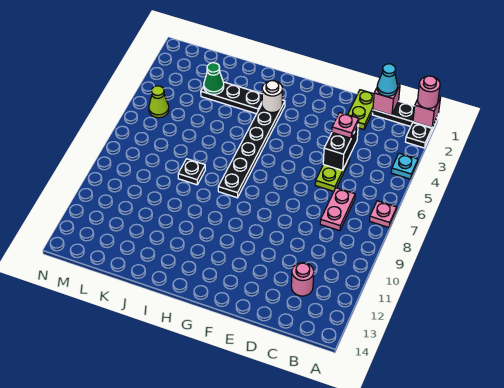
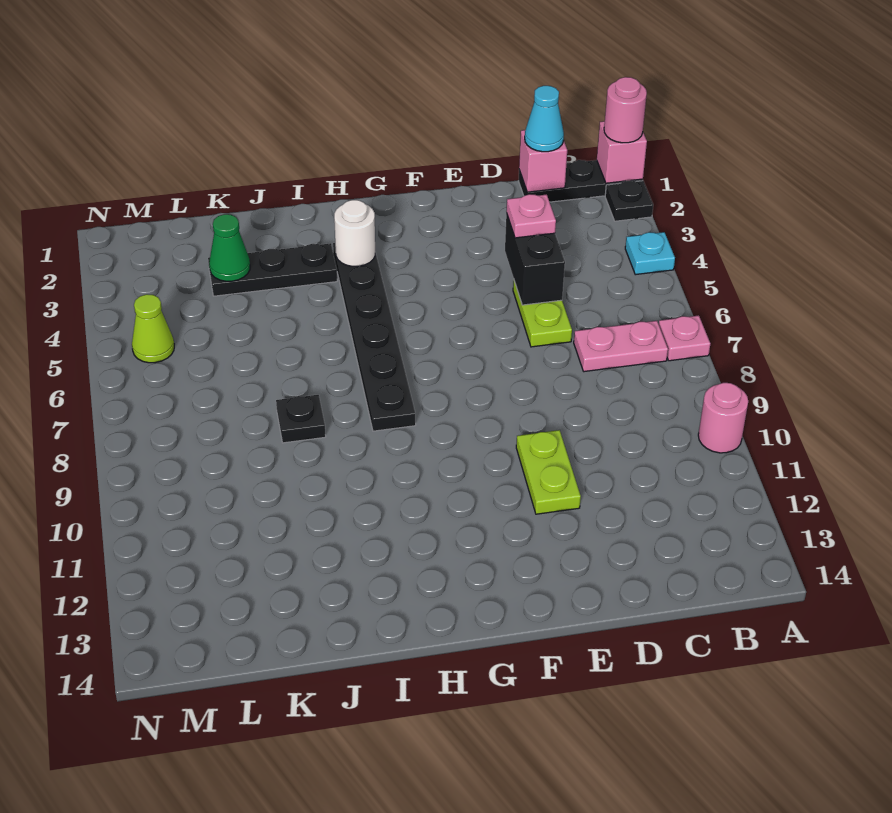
pink plate C7:C8 level 1 -> pink plate B7:C7 level 1
pink round brick C12 level 1 -> pink round brick A10 level 1
lime plate D1:D2 level 1 -> lime plate E10:E11 level 1

